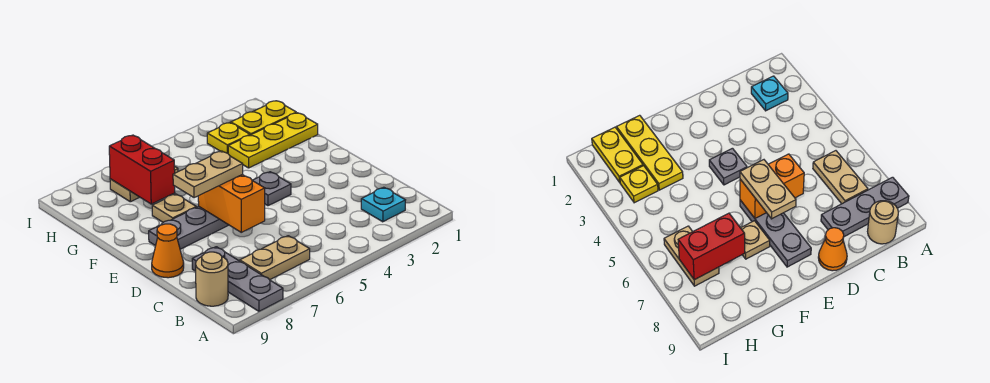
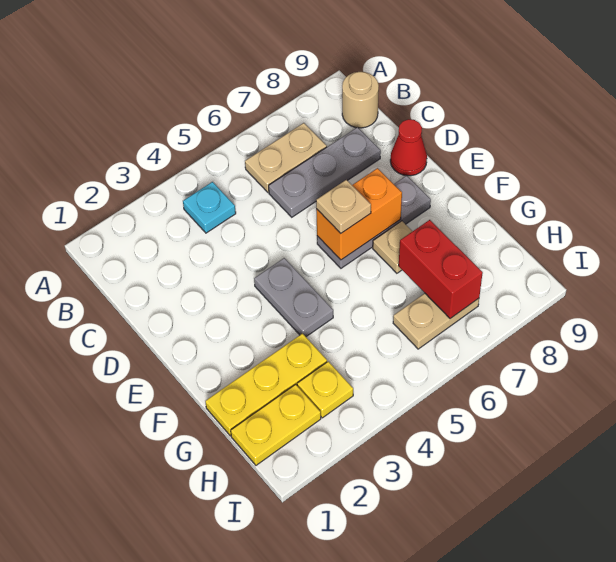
grey plate A8:C8 level 1 -> grey plate C6:C8 level 1
cyan plate B2 level 1 -> cyan plate B4 level 1
orange brick D6:E6 level 2 -> orange brick E6:E7 level 2
orange cone D9 level 1 -> red cone D9 level 1
grey plate E4 level 1 -> grey plate E4:F4 level 1
tan plate E6:E7 level 3 -> tan plate E6 level 3

